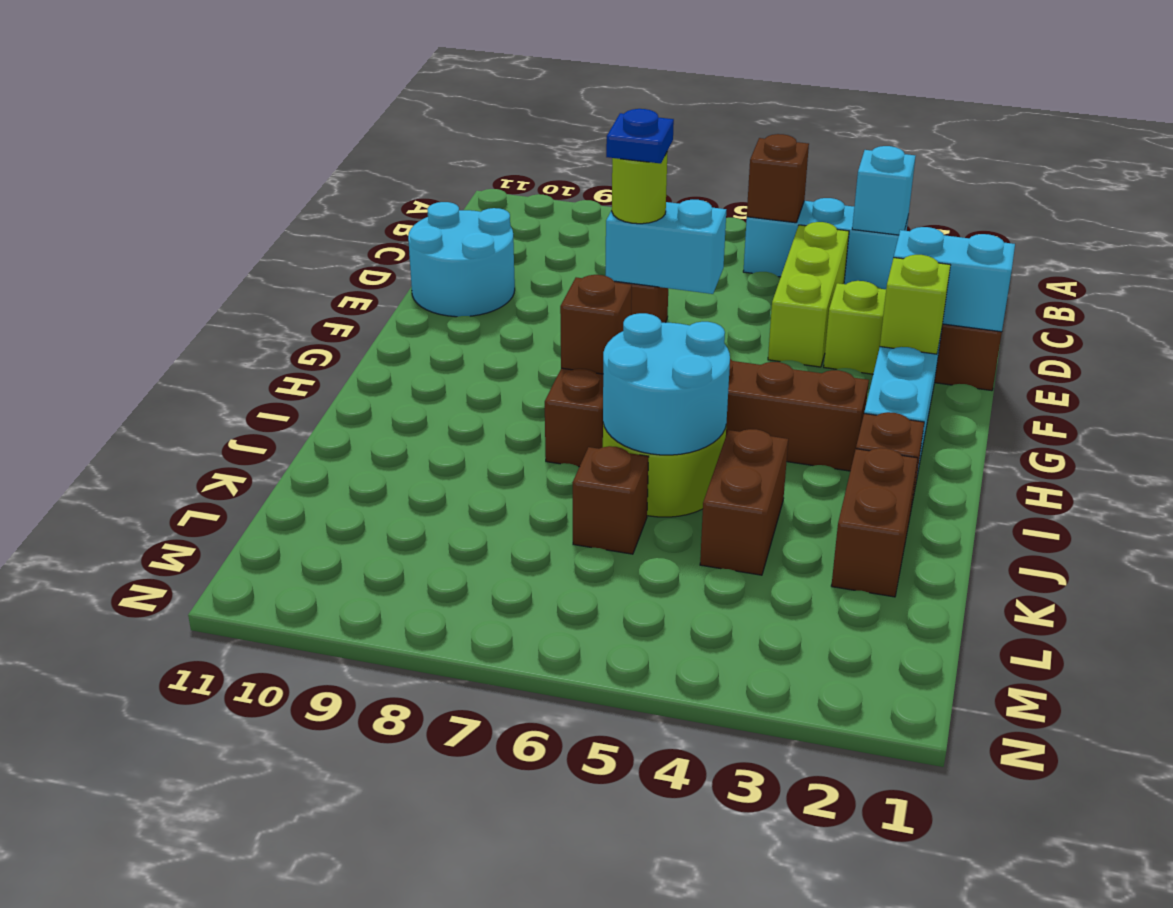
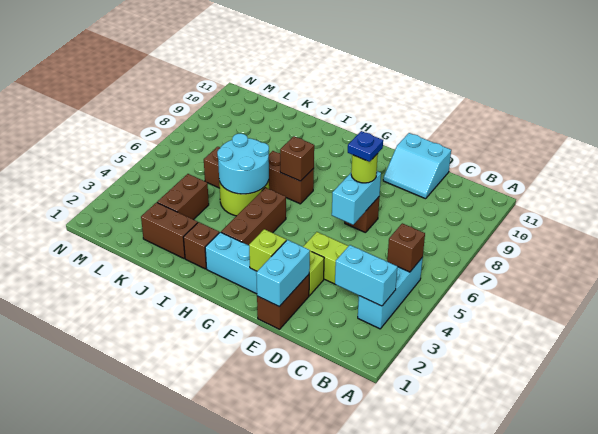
cyan brick B3 level 2 -> cyan brick B3:C3 level 2
cyan round brick D10:E11 level 1 -> cyan slope D10:E11 level 1 top 11
brown brick J4:K4 level 1 -> brown brick K3:K4 level 1

